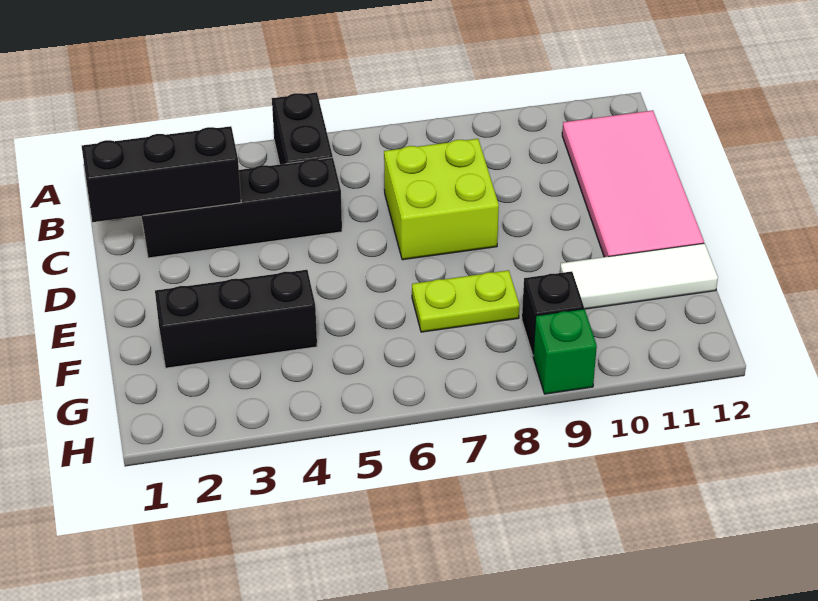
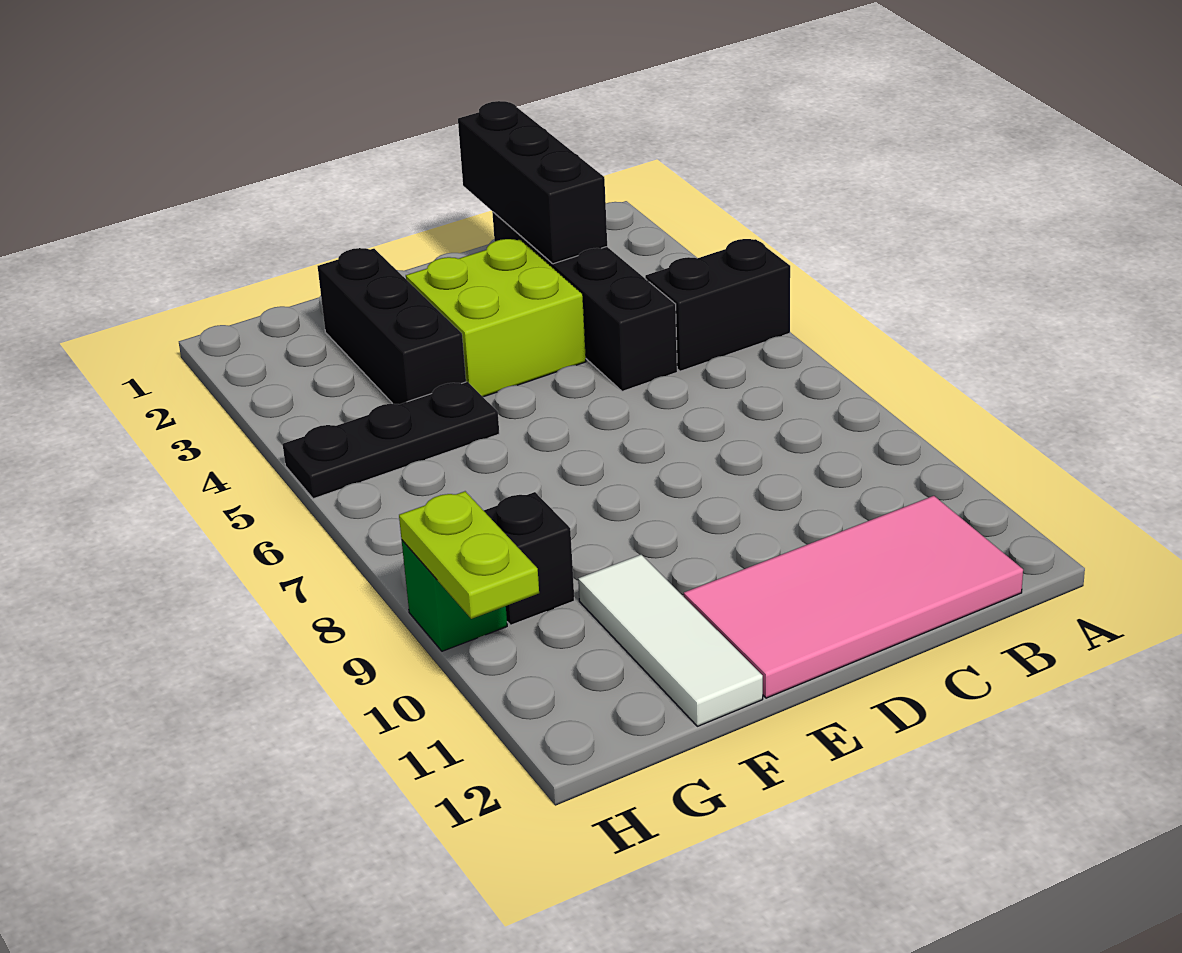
lime brick C7:D8 level 1 -> lime brick D3:E4 level 1
none -> black plate F5:H5 level 1
lime plate F7:F8 level 1 -> lime plate H9:H10 level 2

